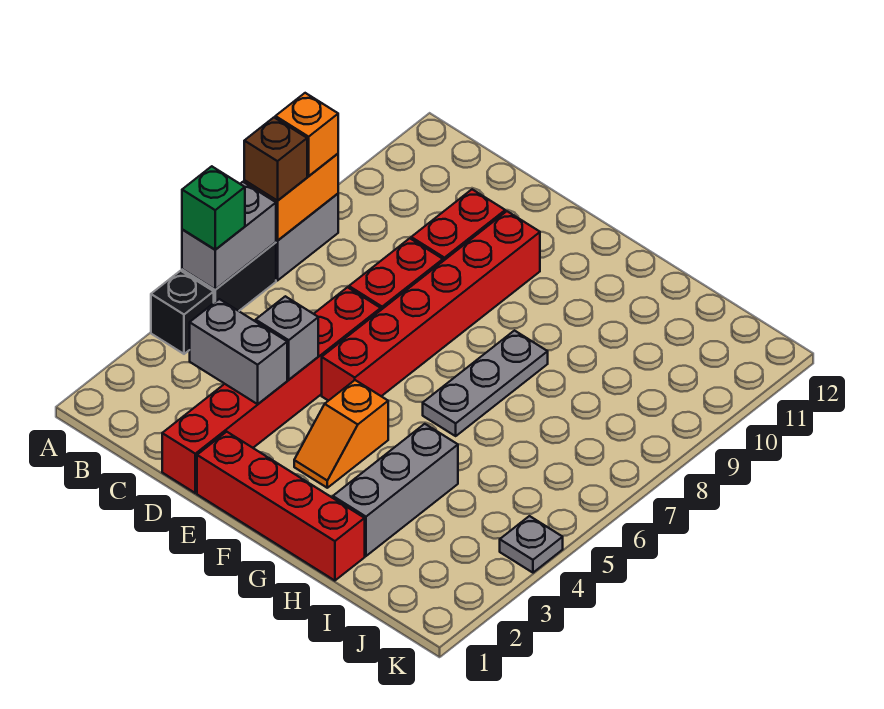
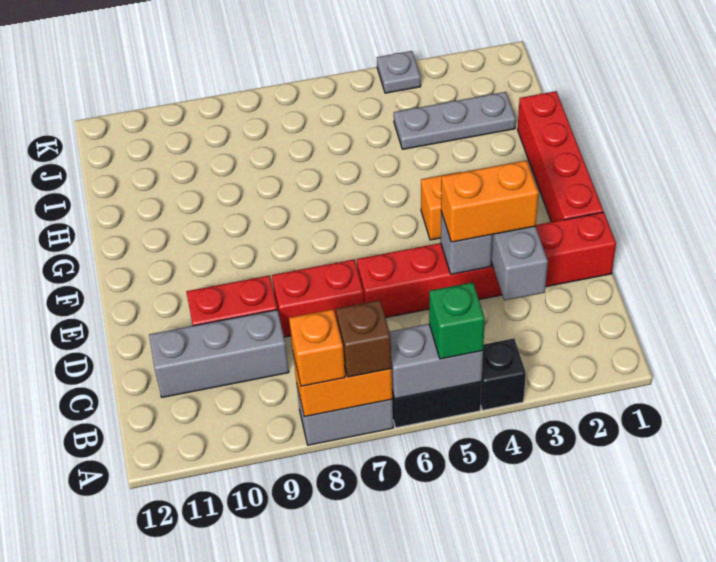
none -> orange brick D3:D4 level 3
red brick E5:E10 level 1 -> none
grey plate G6:G8 level 1 -> grey plate I2:I4 level 1
grey brick H2:H4 level 1 -> grey brick C9:C11 level 1

